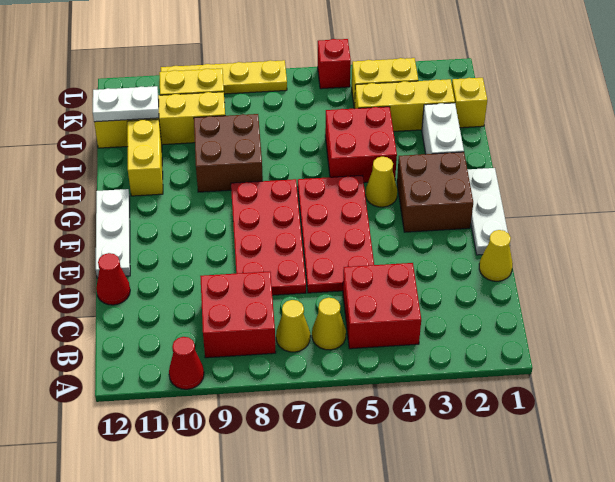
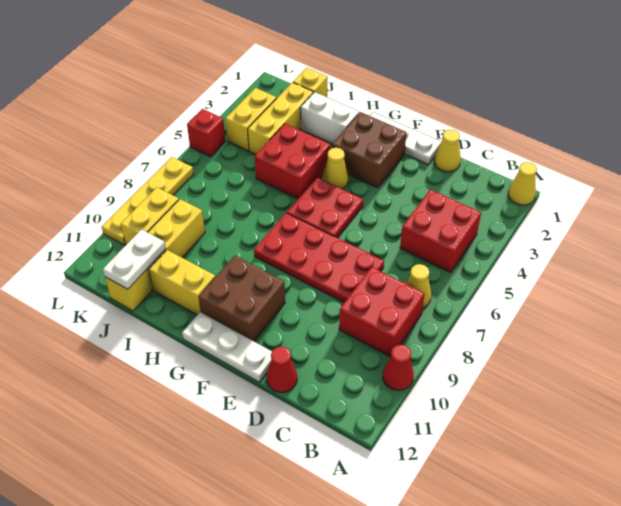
yellow cone B6 level 1 -> yellow cone A1 level 1
red plate D5:G6 level 1 -> red plate F5:G6 level 1
brown brick H8:I9 level 1 -> brown brick F10:G11 level 1

